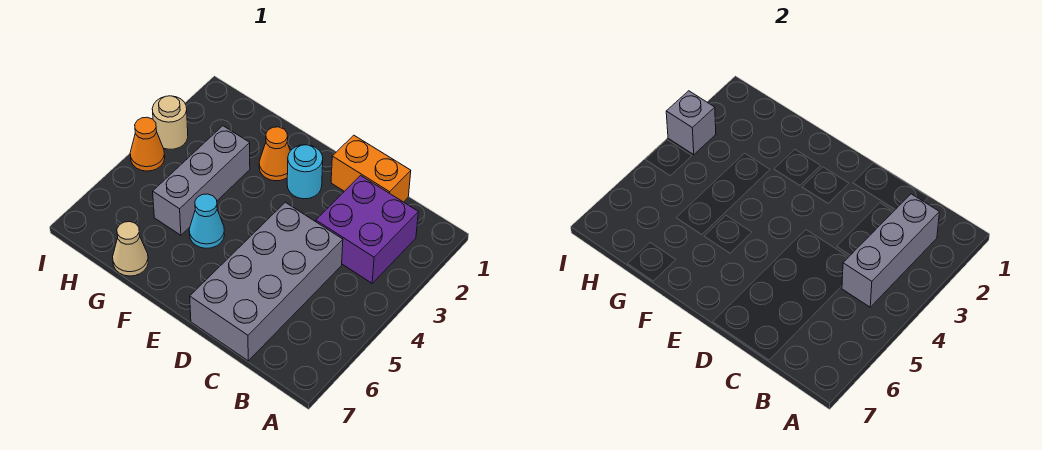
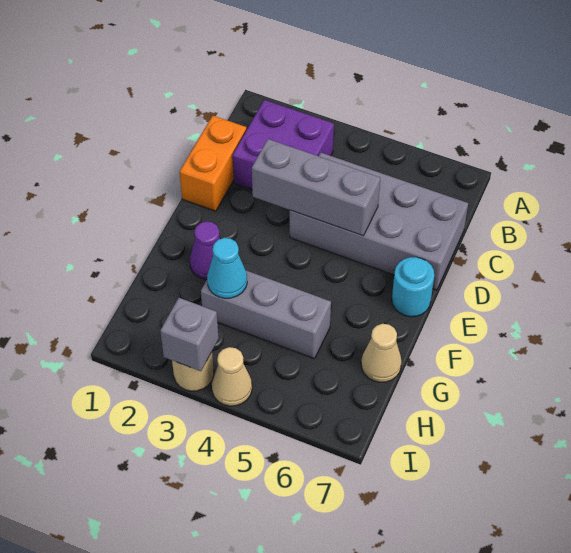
grey brick B2:B4 level 2 -> grey brick D3:D5 level 2
cyan round brick E2 level 1 -> cyan round brick E7 level 1
orange cone F2 level 1 -> purple cone F2 level 1
cyan cone F5 level 1 -> cyan cone G3 level 2
orange cone I4 level 1 -> tan cone I4 level 1

